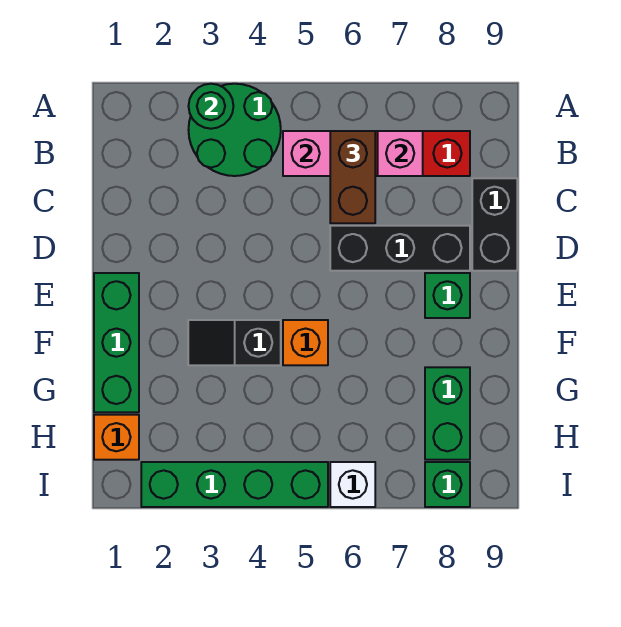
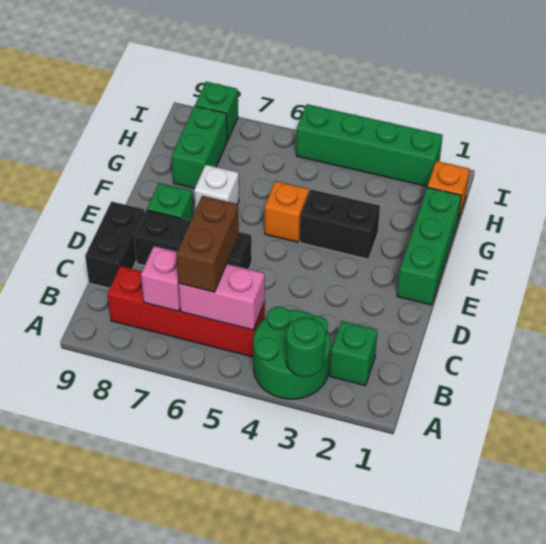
none -> green brick B2 level 1
black slope F3:F4 level 1 top 4 -> black brick F3:F4 level 1
white brick I6 level 1 -> white brick F7 level 1

